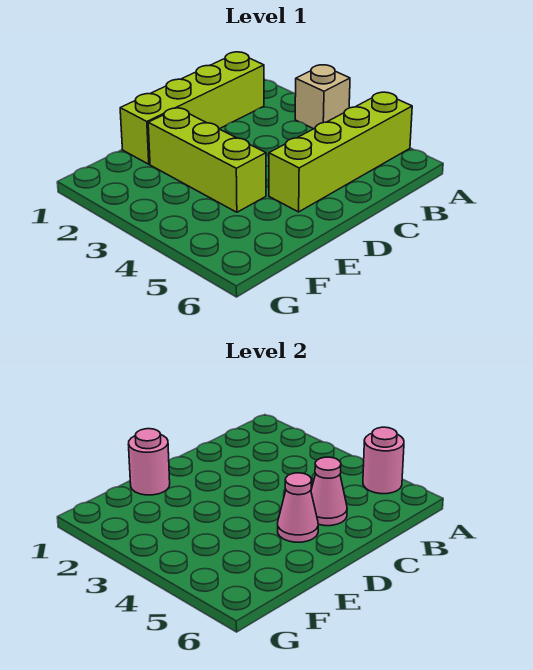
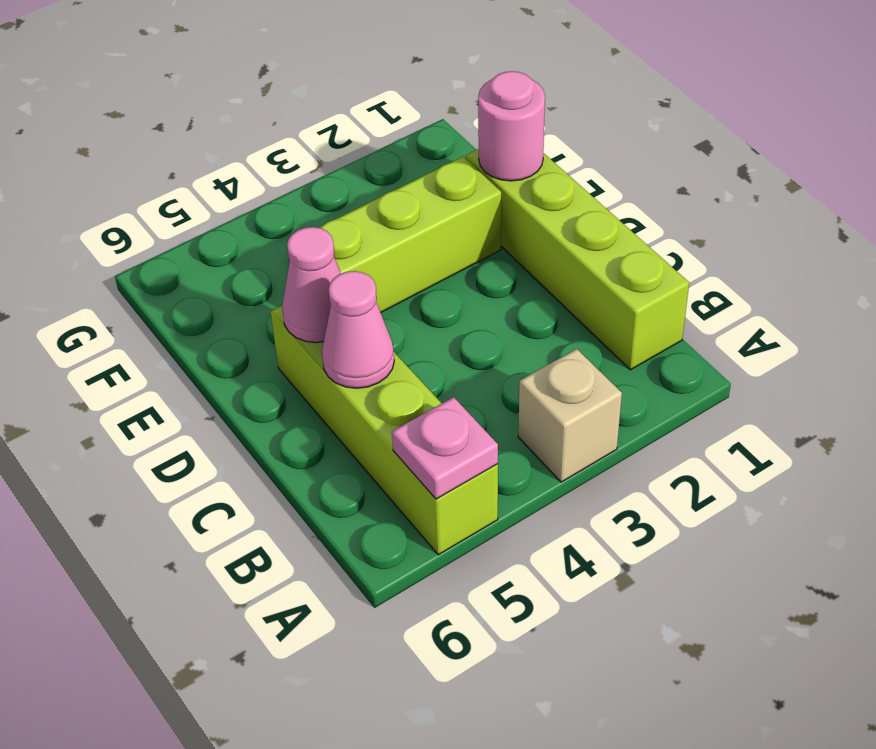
pink round brick A5 level 2 -> pink plate A5 level 2

